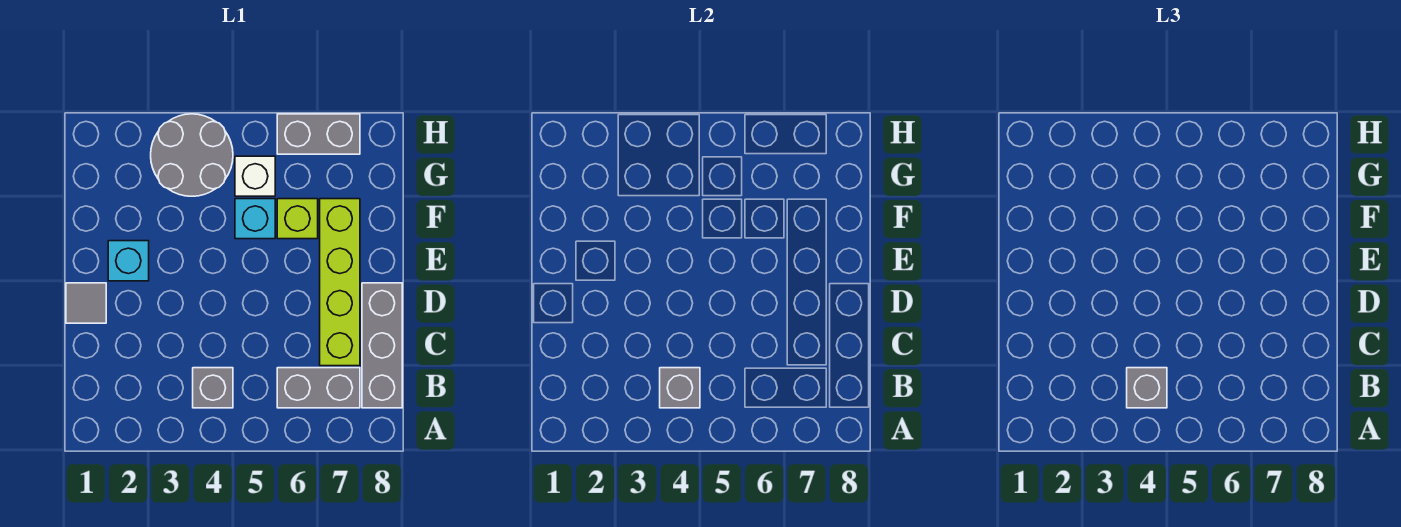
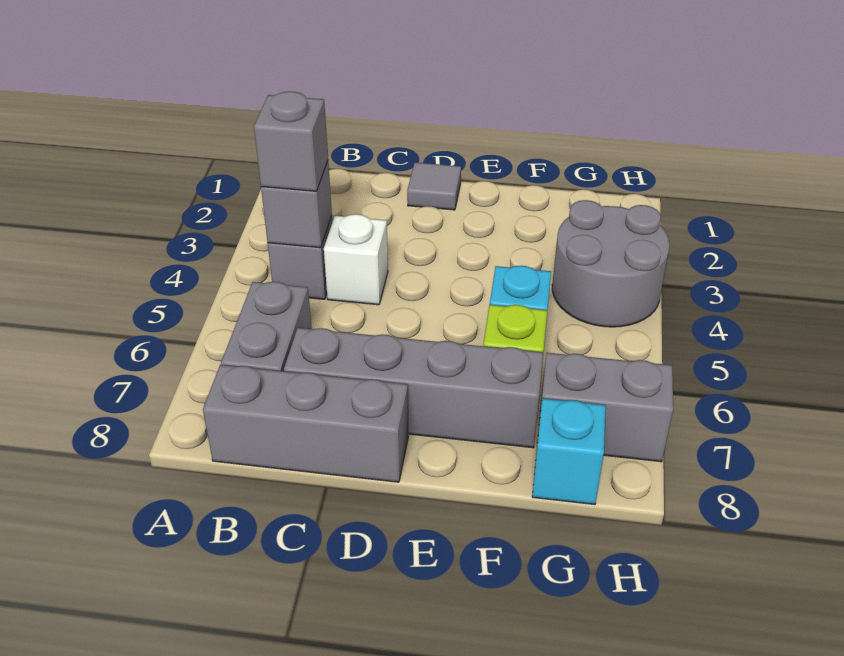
lime brick C7:F7 level 1 -> grey brick C7:F7 level 1
cyan brick E2 level 1 -> cyan brick G8 level 1
white brick G5 level 1 -> white brick C4 level 1
grey brick H6:H7 level 1 -> grey brick G7:H7 level 1

